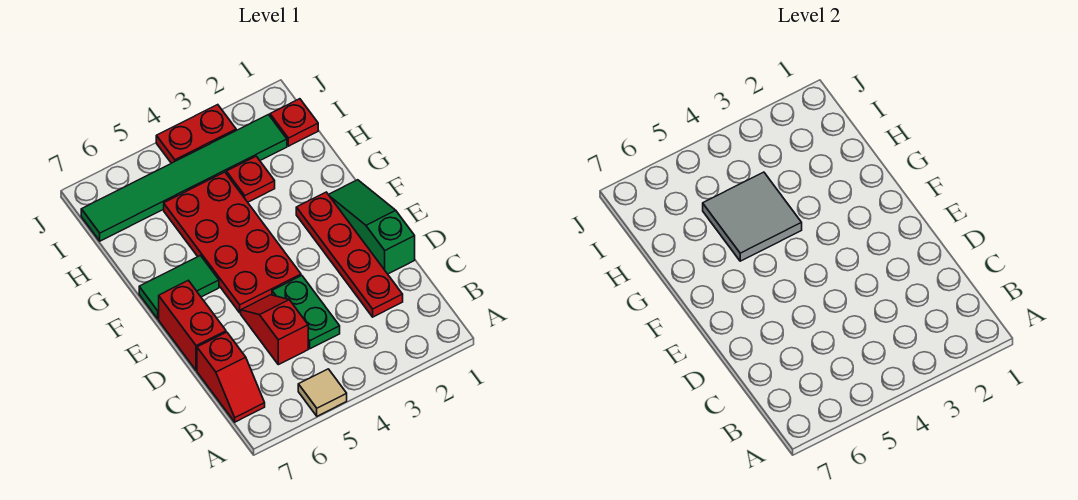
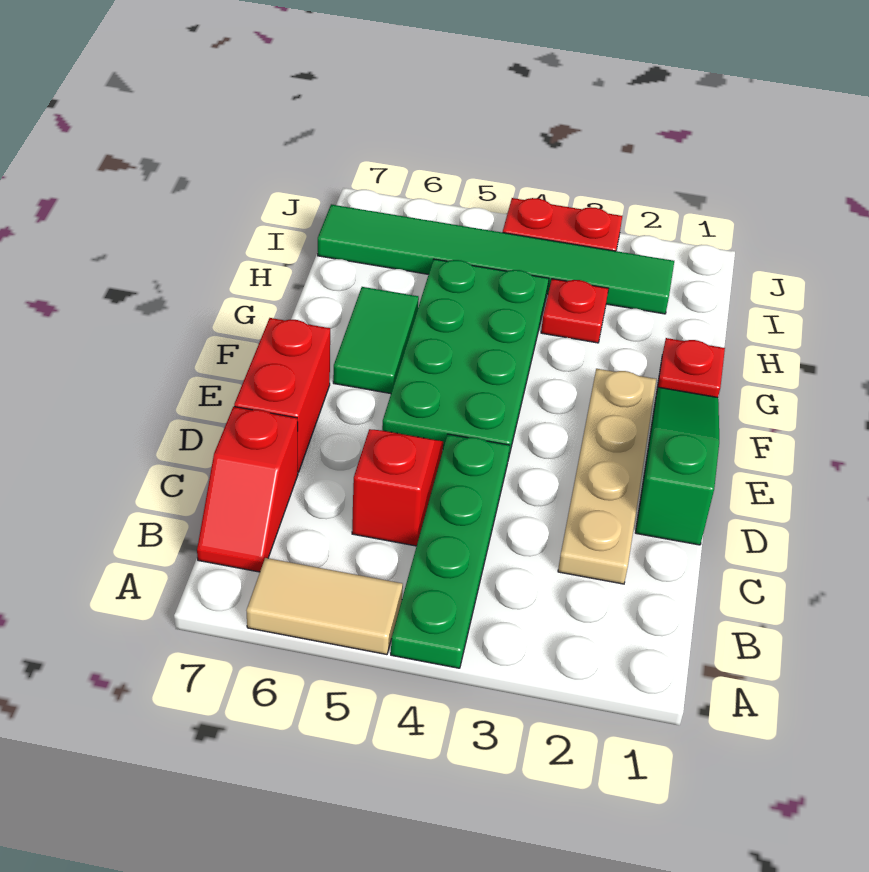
tan tile A5 level 1 -> tan tile A5:A6 level 1
red plate C2:F2 level 1 -> tan plate C2:F2 level 1
green plate C4:D4 level 1 -> green plate A4:D4 level 1
red plate E4:H5 level 1 -> green plate E4:H5 level 1
green tile F6:F7 level 1 -> green tile F6:G6 level 1
grey tile G4:H5 level 2 -> none
red plate I1 level 1 -> red plate G1 level 1

